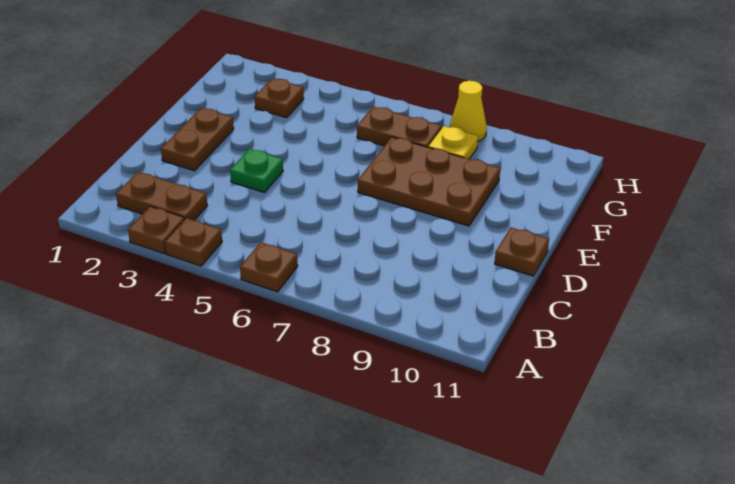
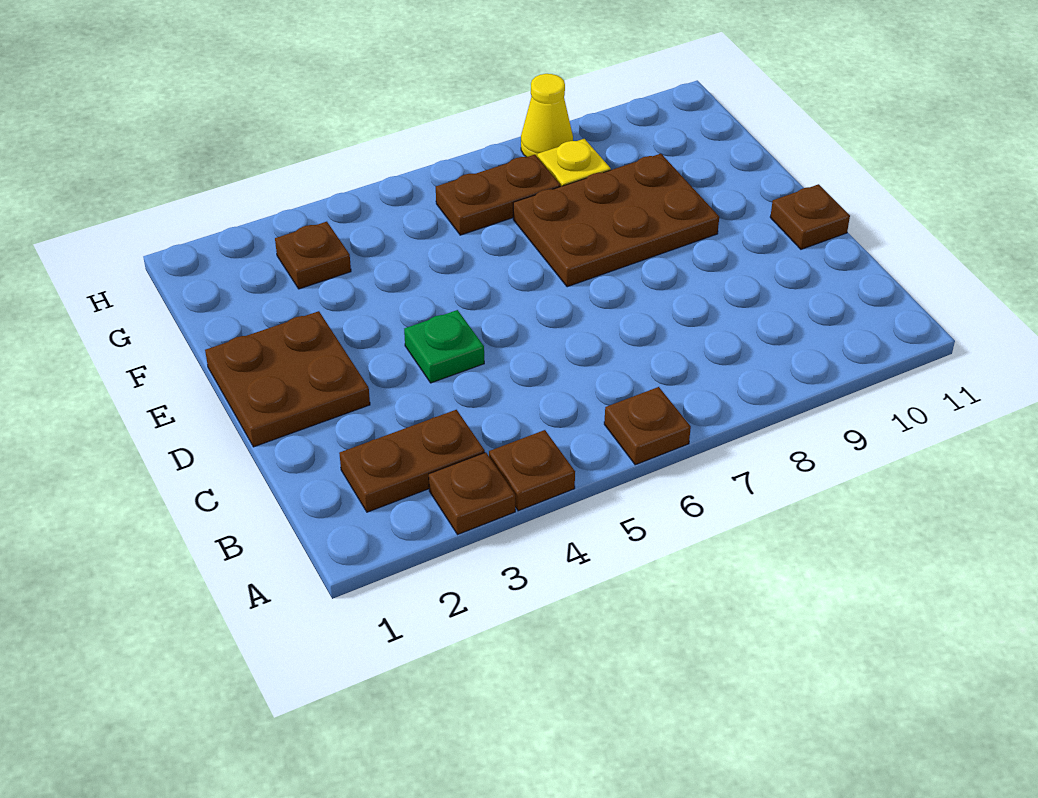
brown plate D2:E2 level 1 -> brown plate D1:E2 level 1

